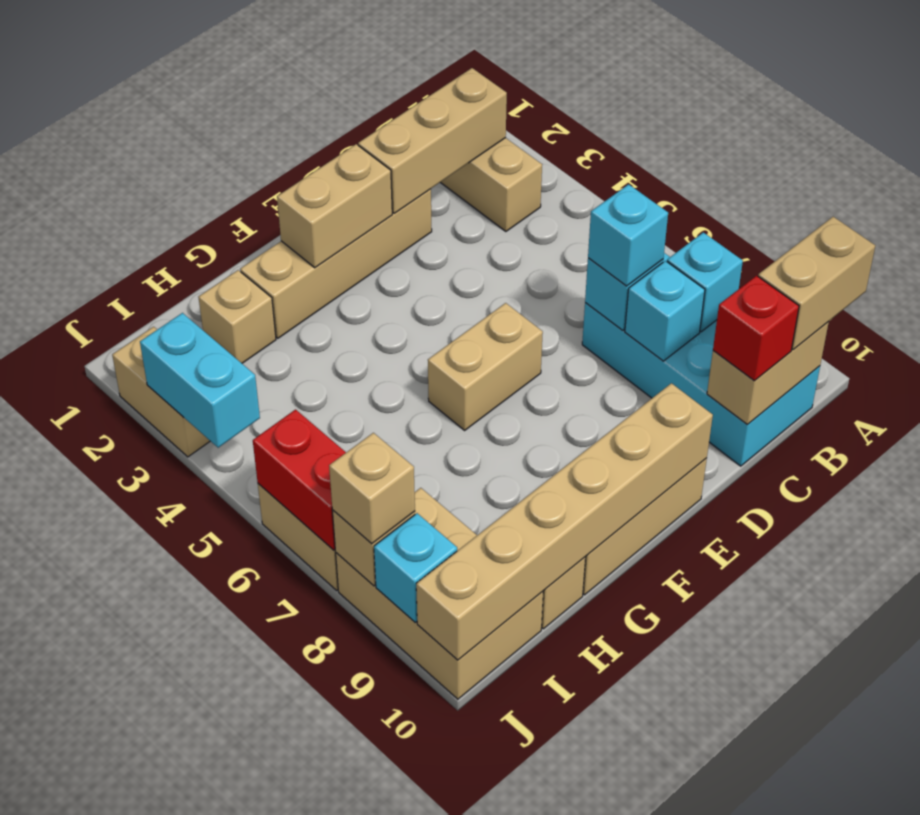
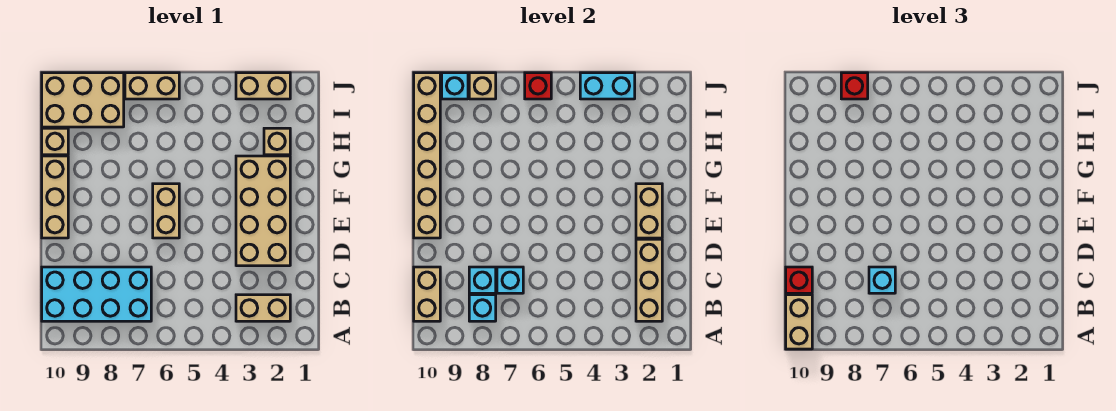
tan brick D2:G2 level 1 -> tan brick D2:G3 level 1
red brick J6:J7 level 2 -> red brick J6 level 2
tan brick J8 level 3 -> red brick J8 level 3

